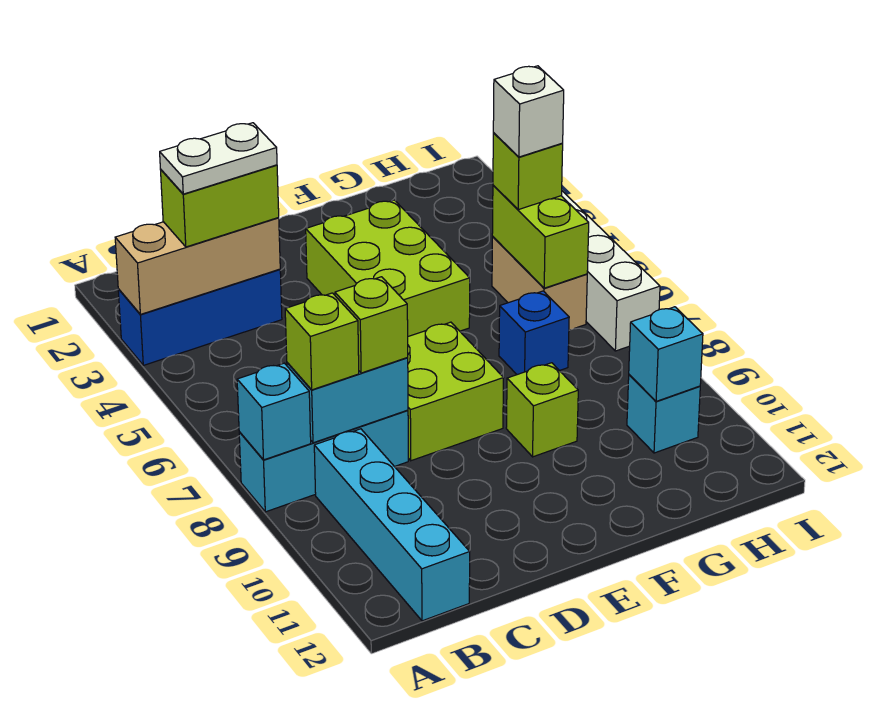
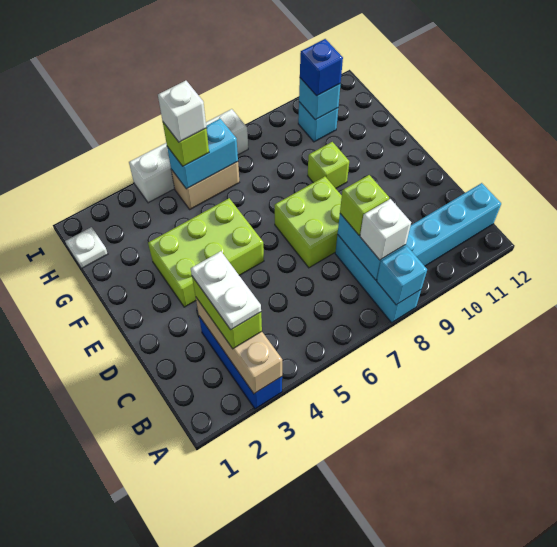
lime brick B8 level 3 -> white brick B8 level 3
blue brick G7 level 1 -> blue brick H10 level 3
none -> white plate H1 level 1
lime brick H5:H6 level 2 -> cyan brick H5:H6 level 2

